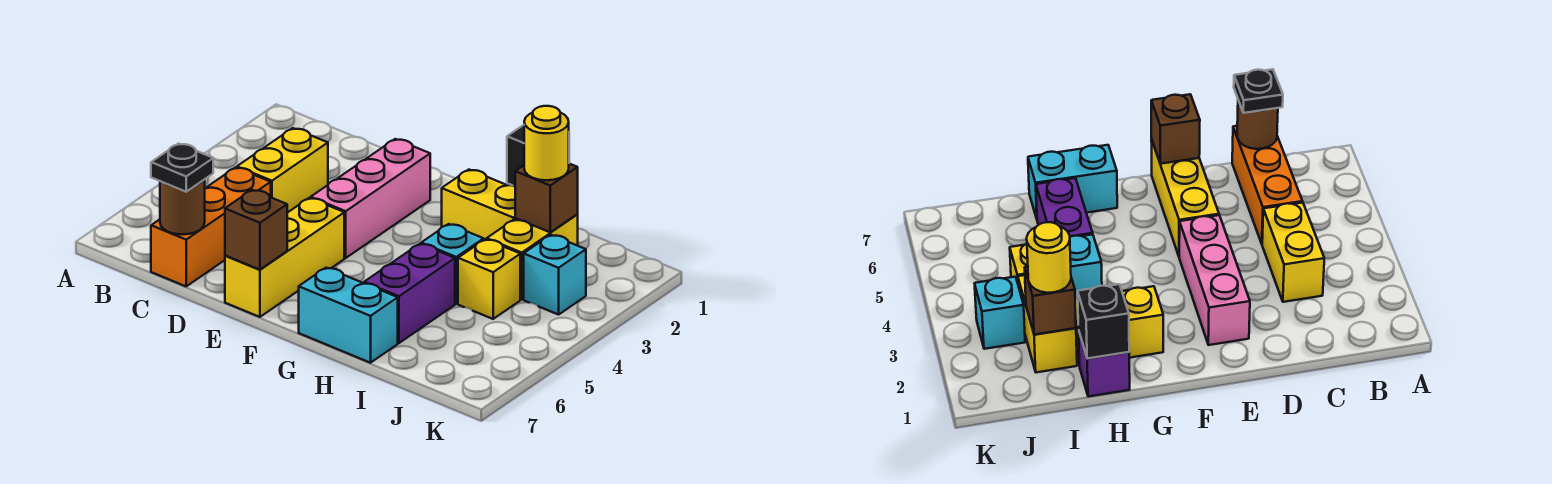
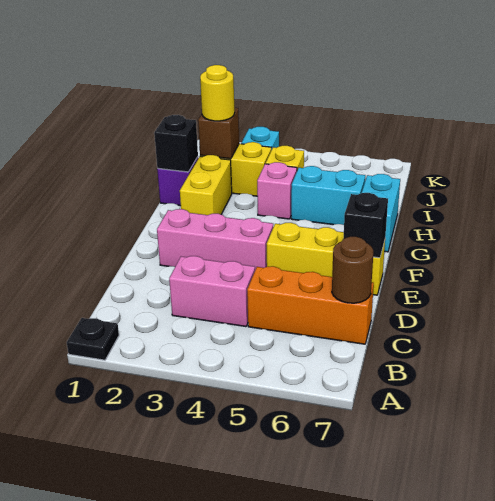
yellow brick C3:C4 level 1 -> pink brick C3:C4 level 1
black plate C7 level 3 -> black plate A1 level 1
brown brick E7 level 2 -> black brick E7 level 2
cyan brick H4 level 1 -> pink brick H4 level 1
purple brick H5:H6 level 1 -> cyan brick H5:H6 level 1

